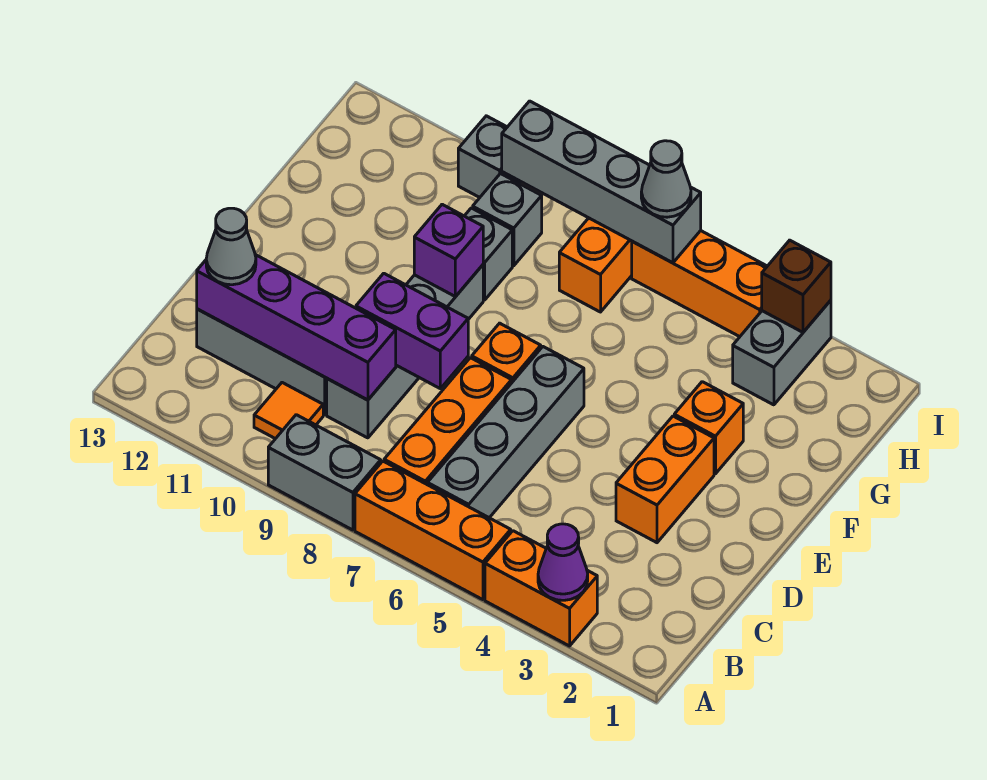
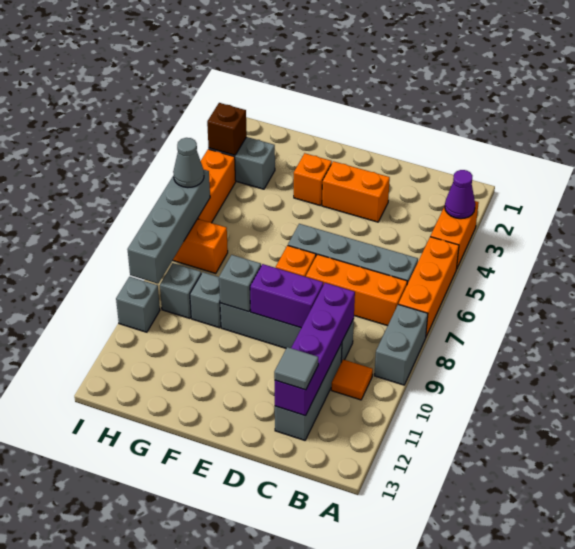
grey cone C12 level 3 -> grey tile C12 level 3
purple brick D8:D9 level 2 -> purple brick D9:E9 level 2
purple brick F9 level 2 -> grey brick F9 level 2

